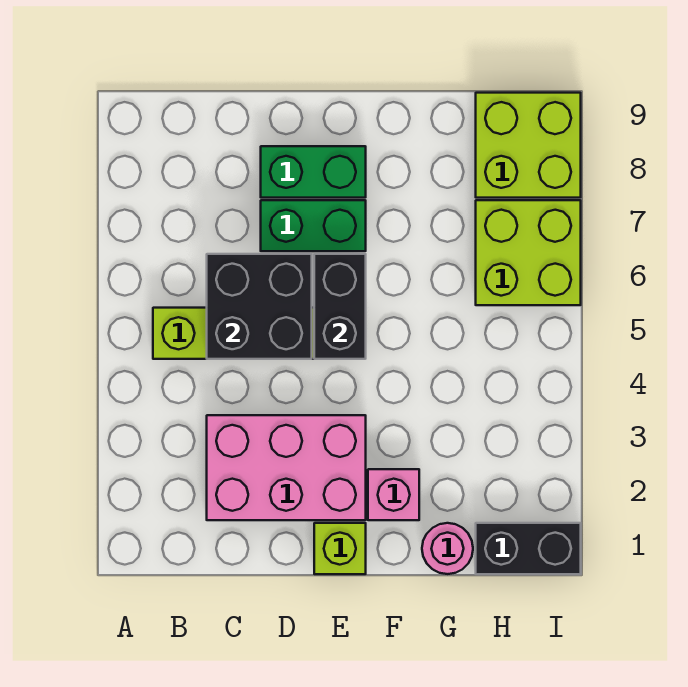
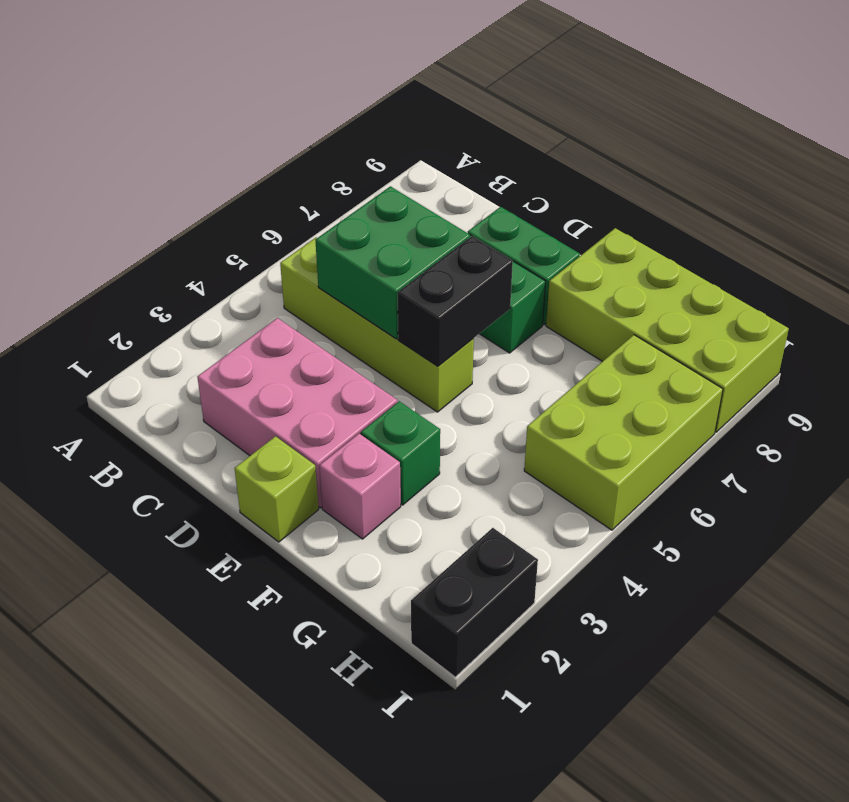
black brick C5:D6 level 2 -> green brick C5:D6 level 2
none -> green brick F3 level 1
pink round brick G1 level 1 -> none
black brick H1:I1 level 1 -> black brick I1:I2 level 1
lime brick H6:I7 level 1 -> lime brick H5:I7 level 1
lime brick H8:I9 level 1 -> lime brick F8:I9 level 1

